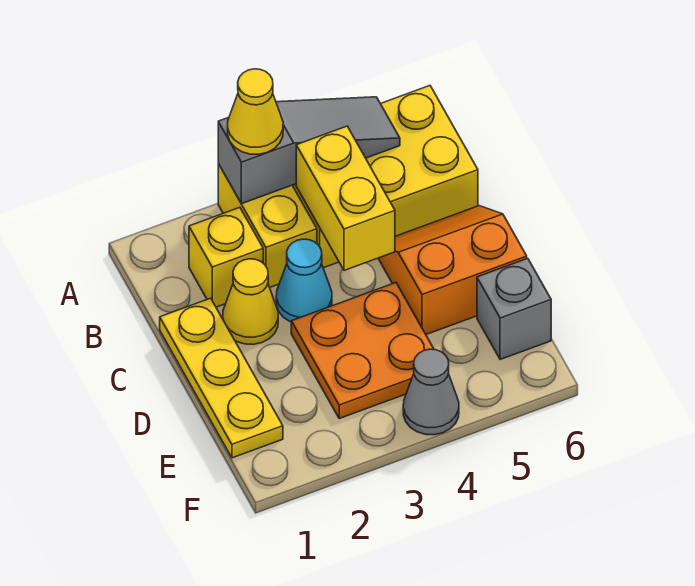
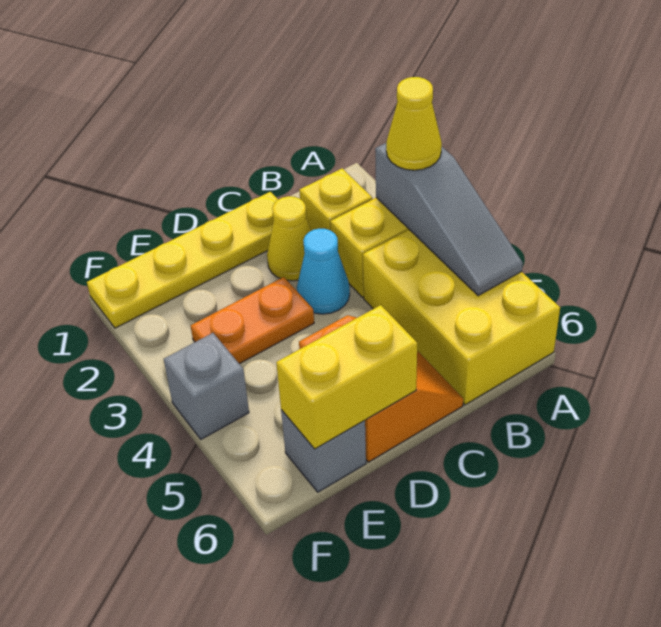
yellow brick B4:C4 level 2 -> yellow brick D6:E6 level 2
yellow plate C1:E1 level 1 -> yellow plate C1:F1 level 1
orange plate D3:E4 level 1 -> orange plate D3:E3 level 1
grey cone F4 level 1 -> grey brick F4 level 1

